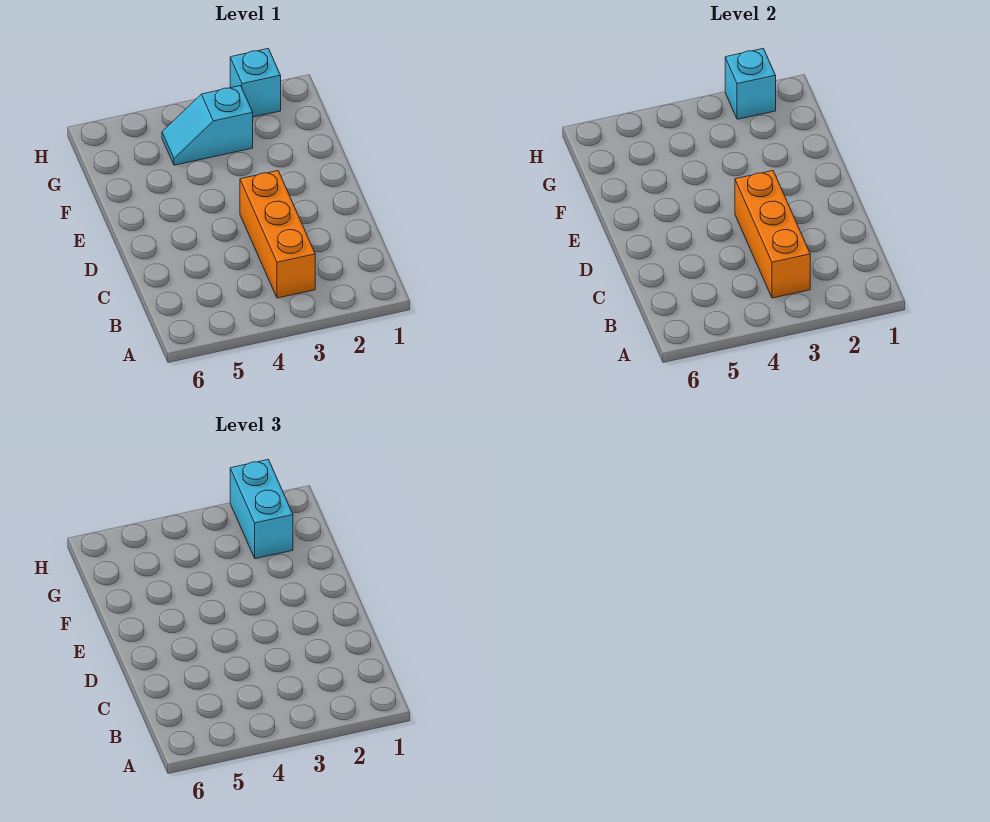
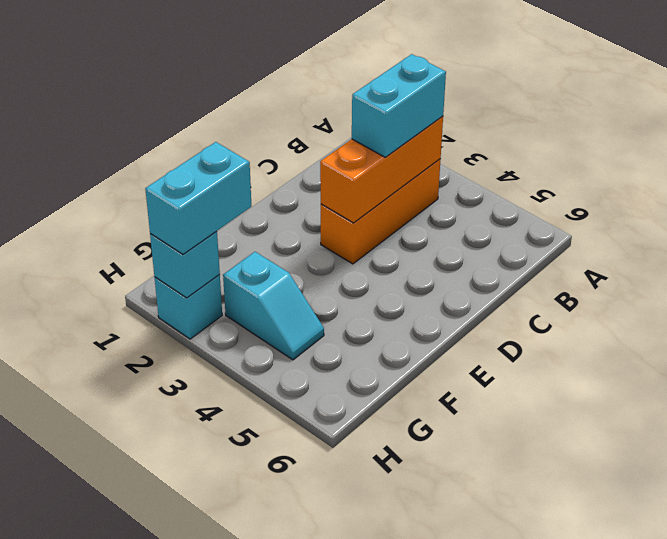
none -> cyan brick B3:C3 level 3

